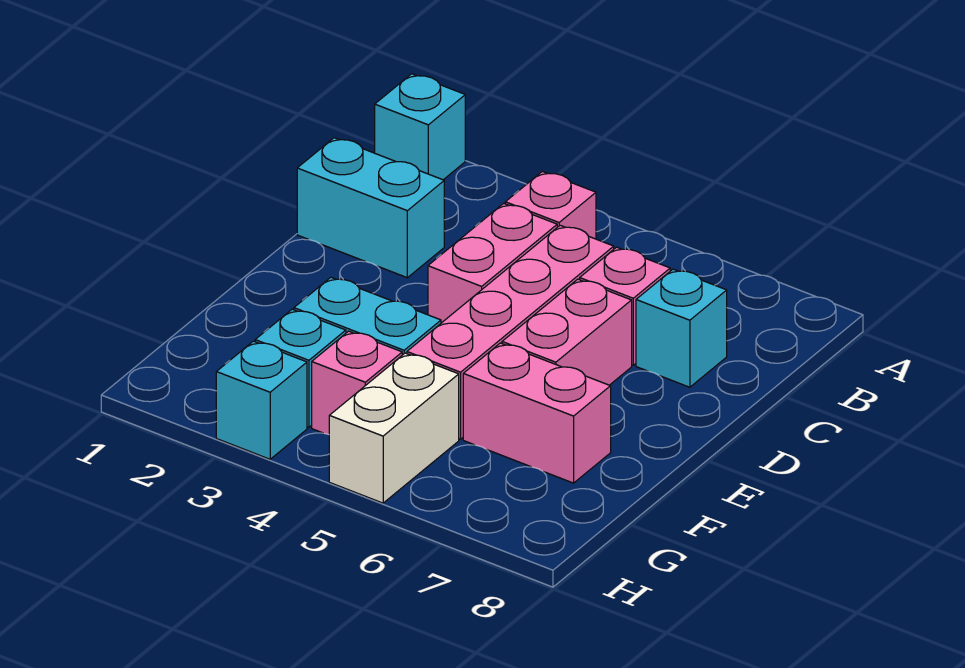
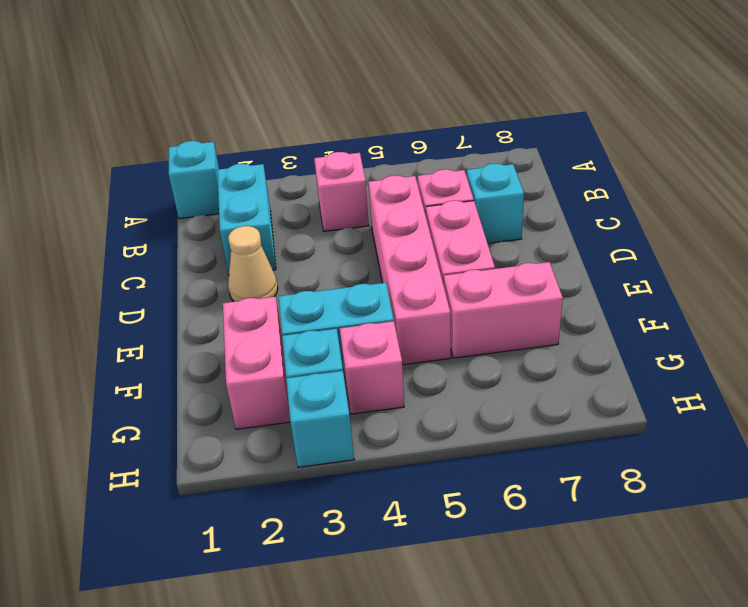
cyan brick C1:C2 level 1 -> cyan brick B2:C2 level 1
pink brick C4:D4 level 1 -> pink brick F2:G2 level 1
none -> tan cone D2 level 1
white brick G5:H5 level 1 -> none

